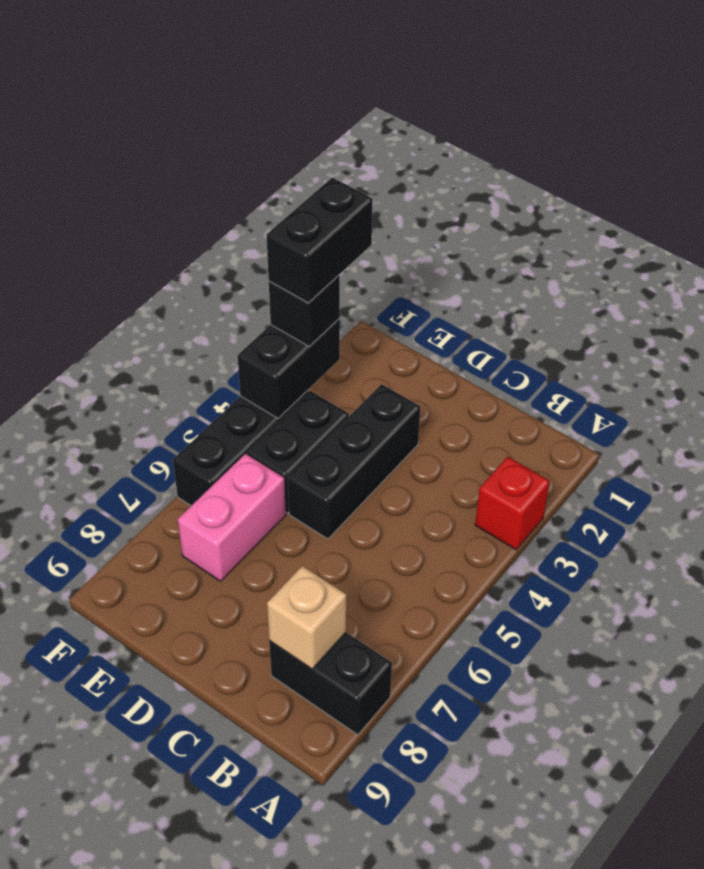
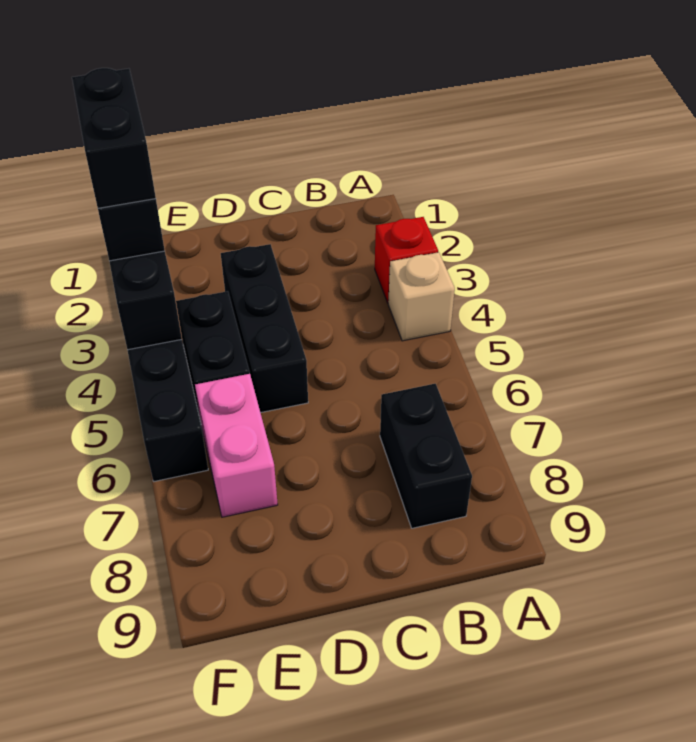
black brick A8:B8 level 1 -> black brick B7:B8 level 1
tan brick B8 level 2 -> tan brick A4 level 1

